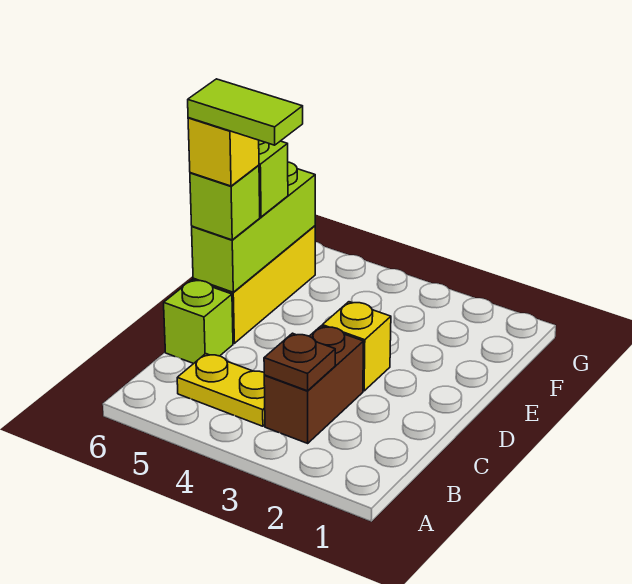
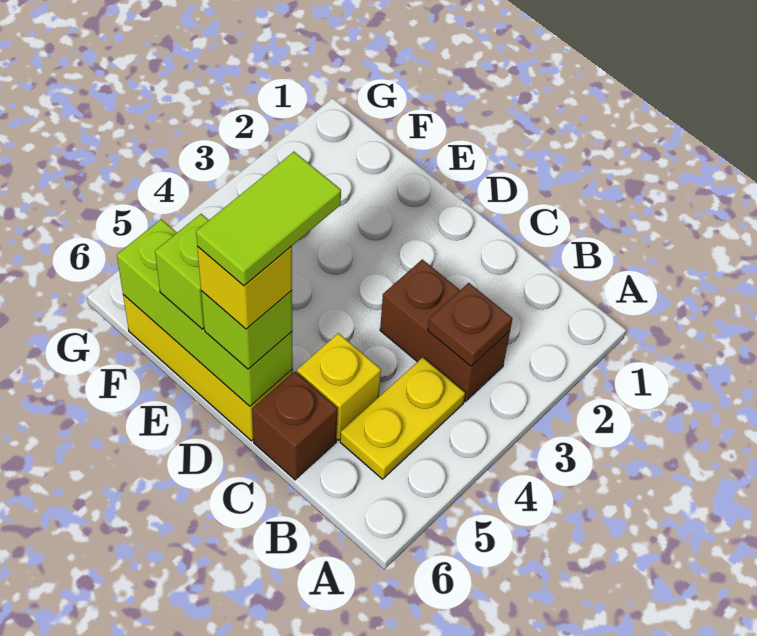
lime brick C6 level 1 -> brown brick C6 level 1
yellow brick D3 level 1 -> yellow brick C5 level 1

